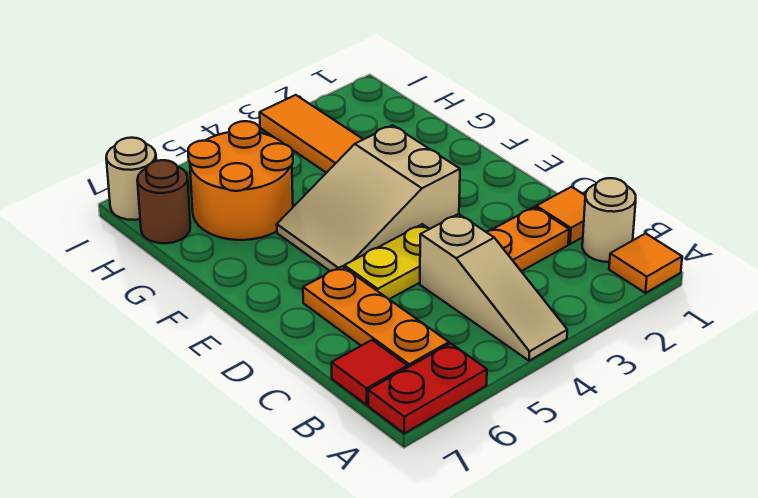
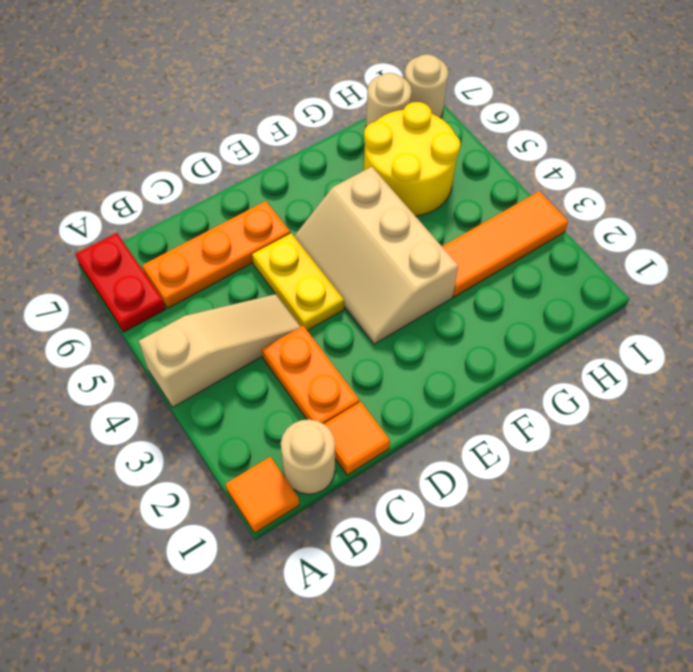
tan slope A4:C4 level 1 top C -> tan slope A4:C4 level 1 top A
red tile B7 level 1 -> none
tan slope E3:F5 level 1 top 3 -> tan slope E3:F5 level 1 top F
orange round brick G5:H6 level 1 -> yellow round brick G5:H6 level 1
brown round brick H7 level 1 -> tan round brick H7 level 1

